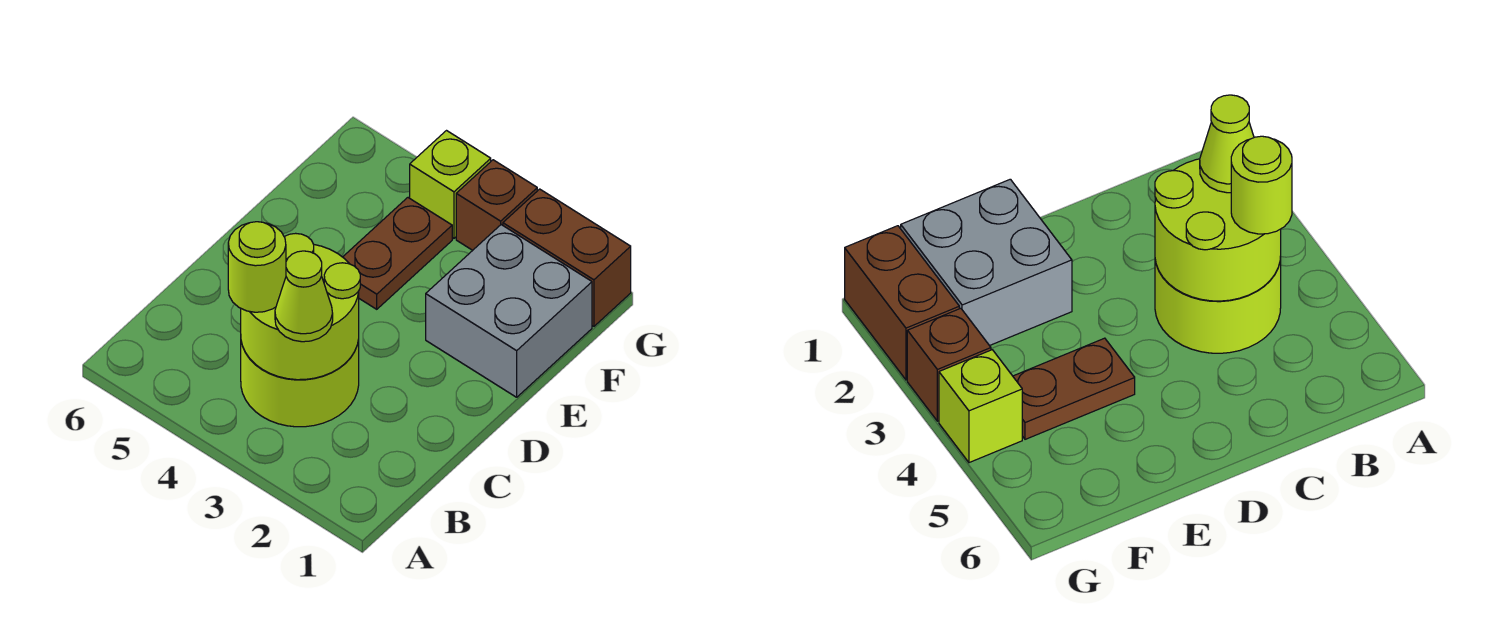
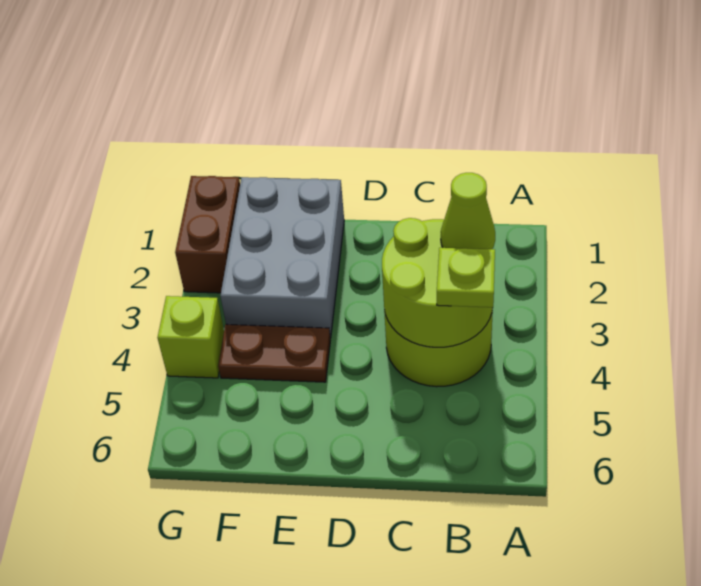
lime round brick B4 level 3 -> lime plate B4 level 3
grey brick E1:F2 level 1 -> grey brick E1:F3 level 1
brown brick G3 level 1 -> none

